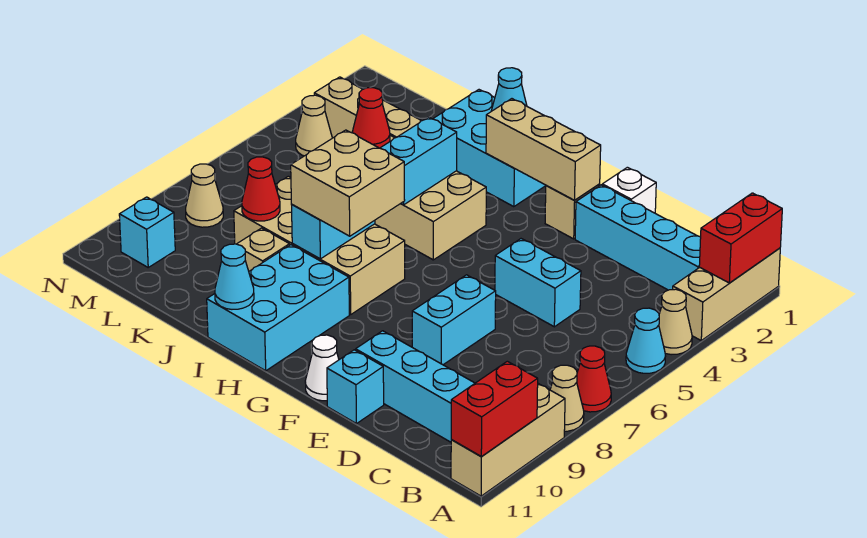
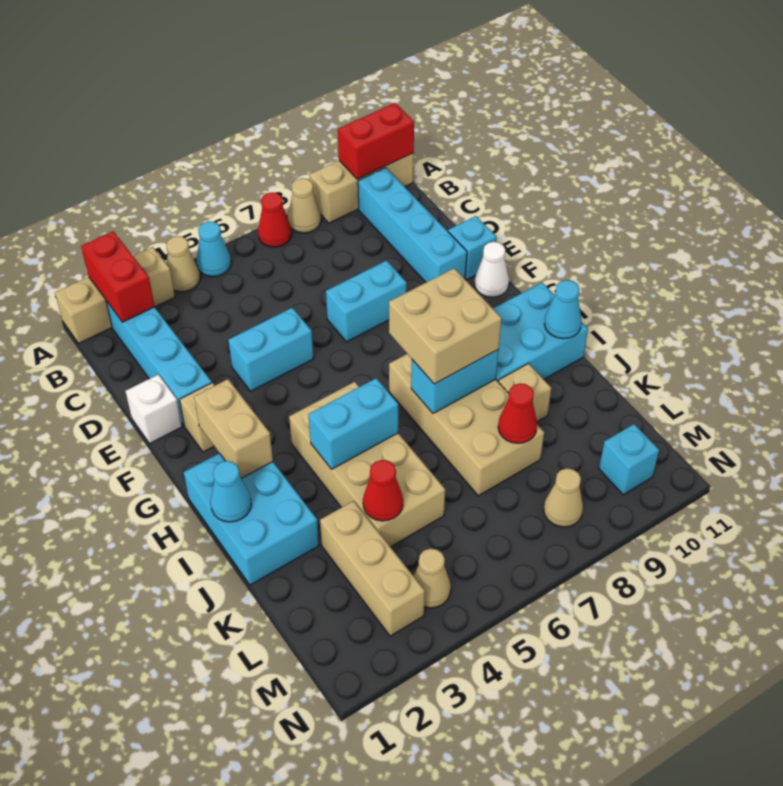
red brick A1:A2 level 2 -> red brick A2:B2 level 2
cyan brick D5:E5 level 1 -> cyan brick E4:E5 level 1
tan brick F2:H2 level 2 -> tan brick G2:H2 level 2

